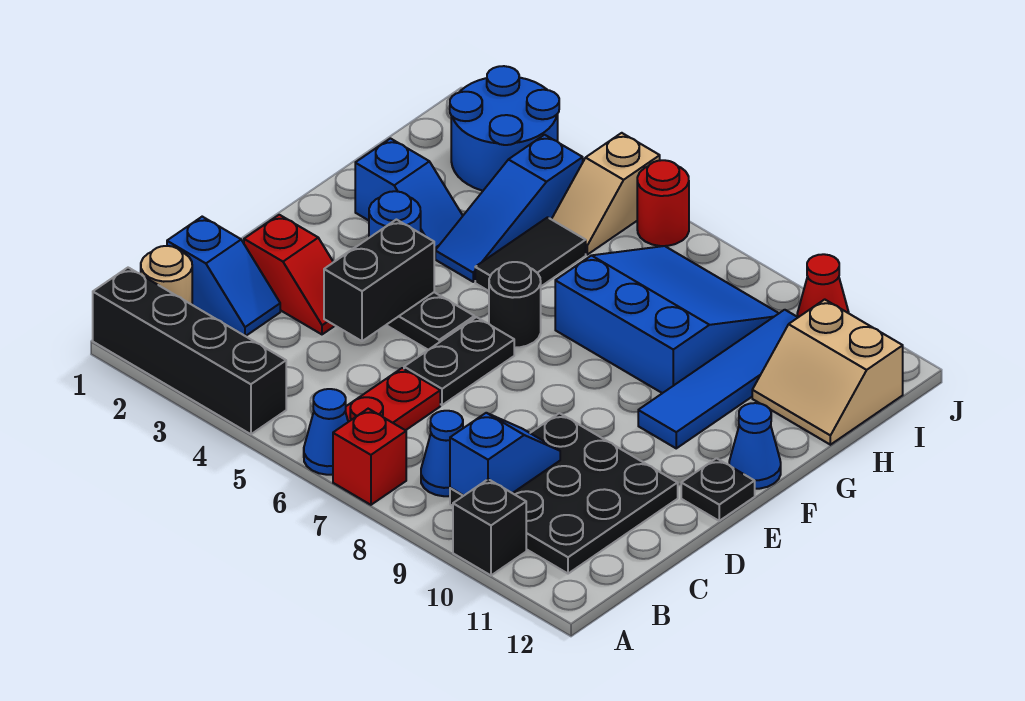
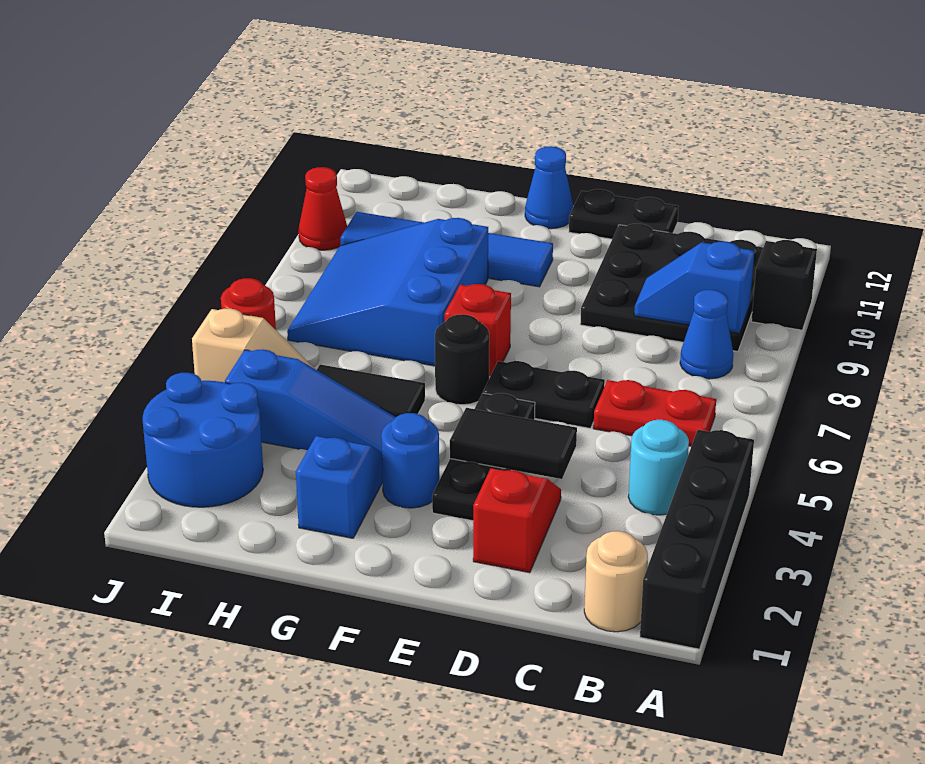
blue cone A6 level 1 -> none
red brick A7 level 1 -> red brick F7 level 1
none -> cyan round brick B4 level 1
blue slope C1:C2 level 1 top 1 -> none
black brick D4:E4 level 2 -> black tile D4:E4 level 2
black plate E12 level 1 -> black plate D12:E12 level 1
tan slope H11:I12 level 1 top I -> none

